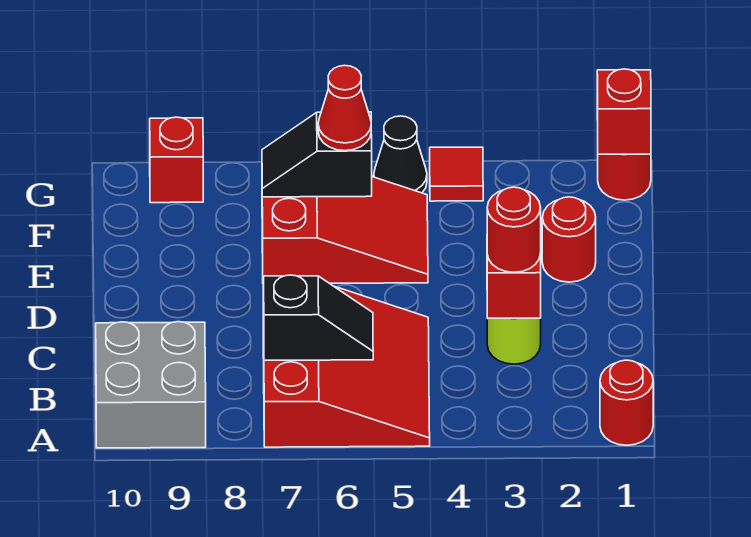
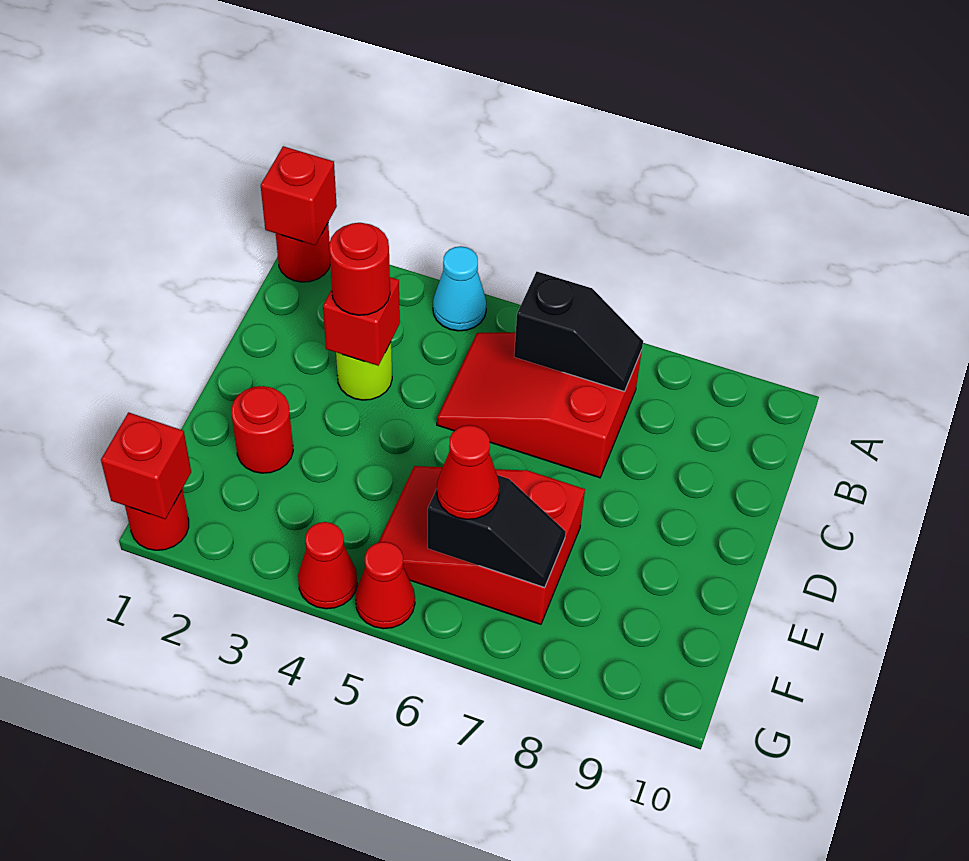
none -> cyan cone A4 level 1
red slope A5:C7 level 1 top 7 -> red slope B5:C7 level 1 top 7
grey brick A9:B10 level 1 -> none
black slope B6:B7 level 2 top 7 -> black slope B6:B7 level 2 top 6
red tile G4 level 1 -> red cone G4 level 1
black cone G5 level 1 -> red cone G5 level 1
red brick G9 level 1 -> red brick A1 level 2

